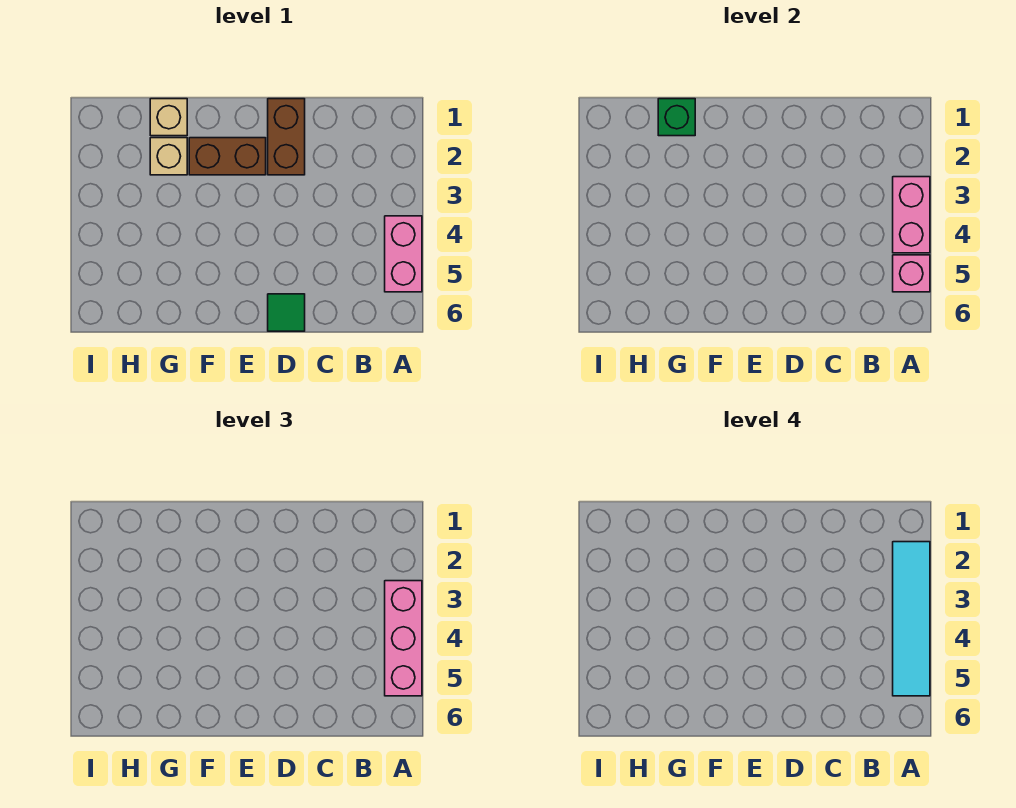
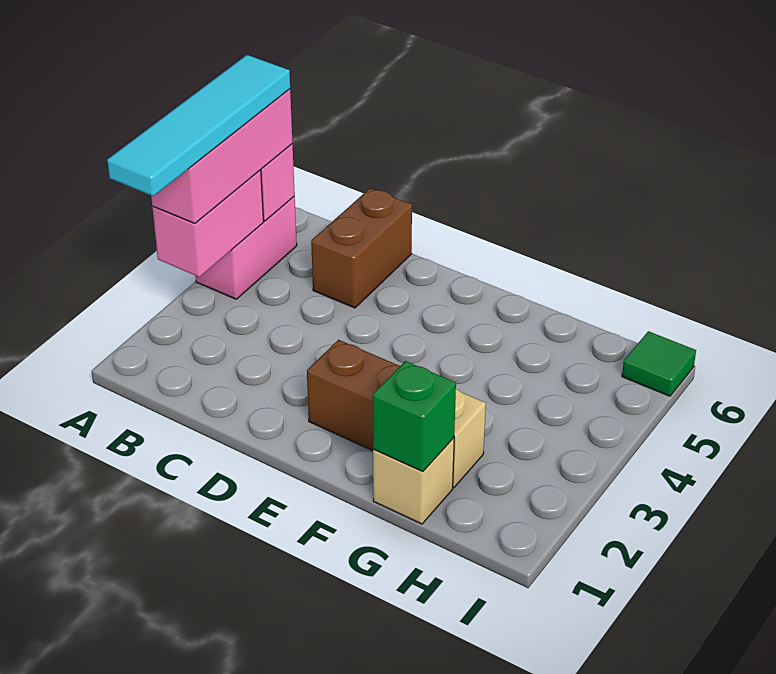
brown brick D1:D2 level 1 -> brown brick C5:C6 level 1
green tile D6 level 1 -> green tile I6 level 1

